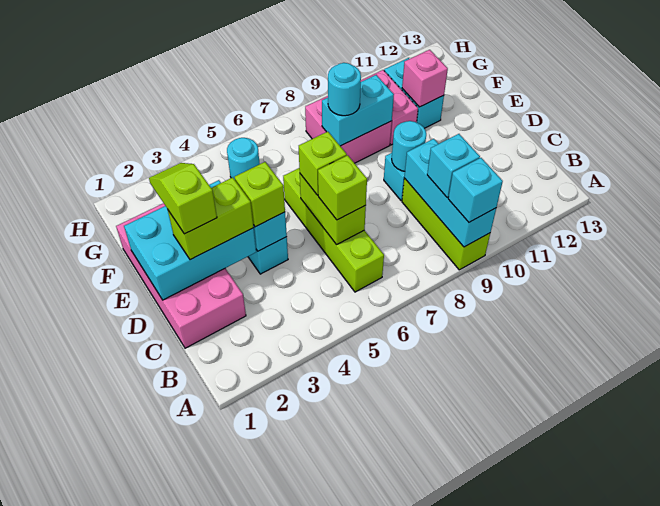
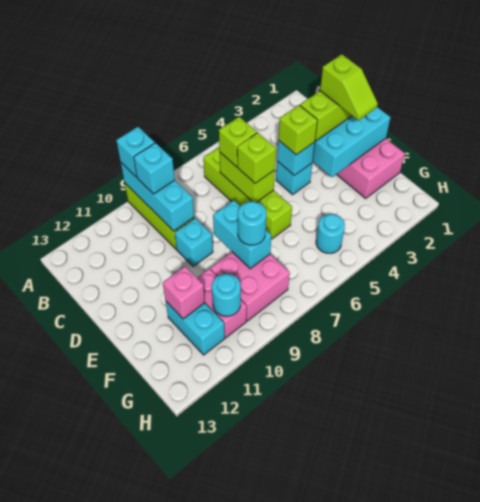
cyan round brick D9 level 2 -> cyan round brick G10 level 2
cyan brick F8:F9 level 2 -> cyan brick E8:F8 level 2

